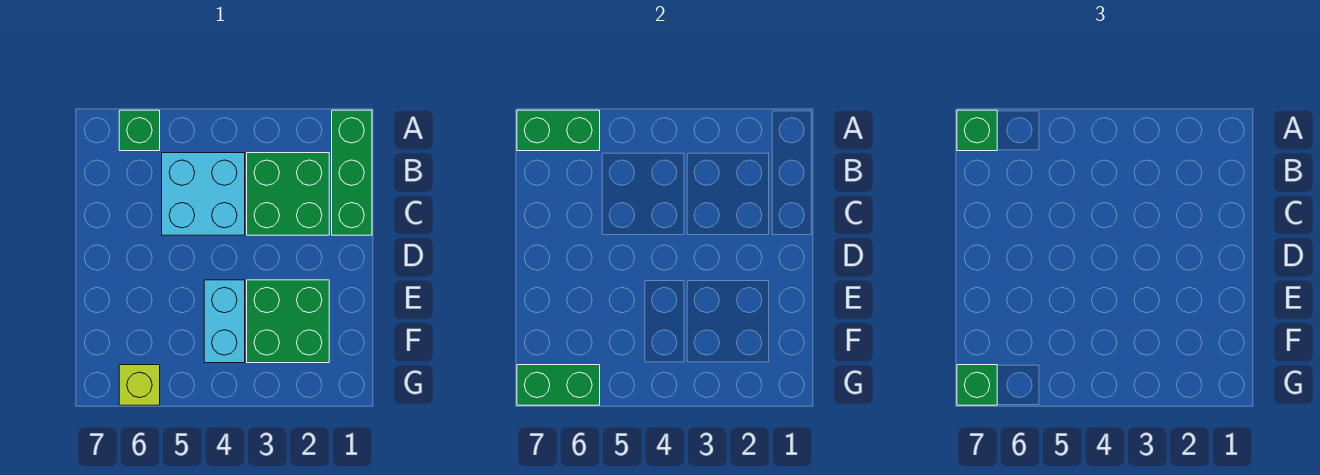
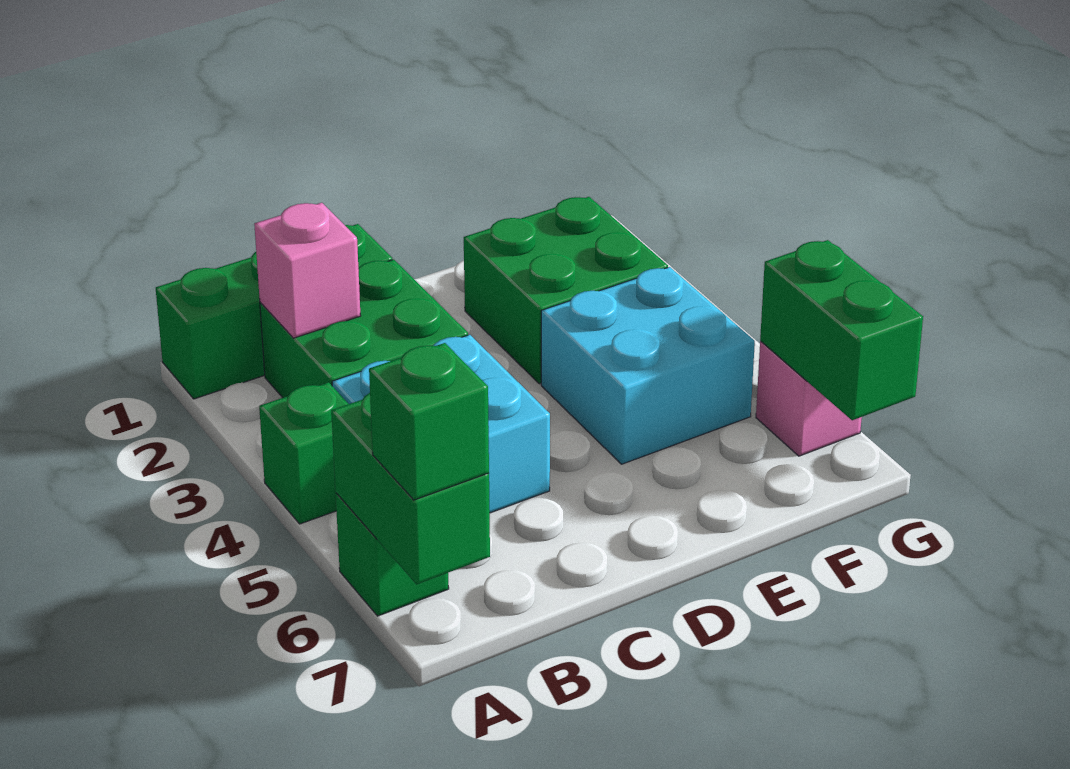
none -> pink brick B2 level 2
cyan brick E4:F4 level 1 -> cyan brick E4:F5 level 1
lime brick G6 level 1 -> pink brick G6 level 1
green brick G7 level 3 -> green brick A4 level 1

